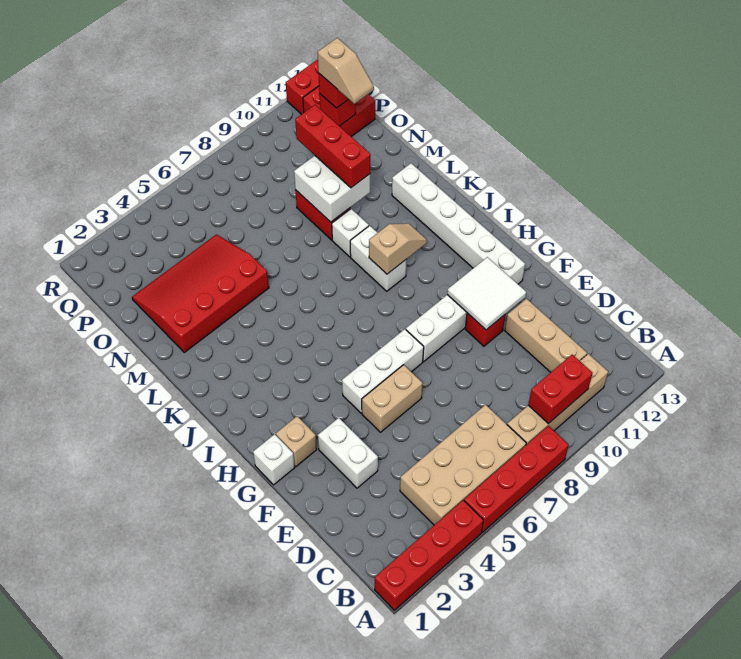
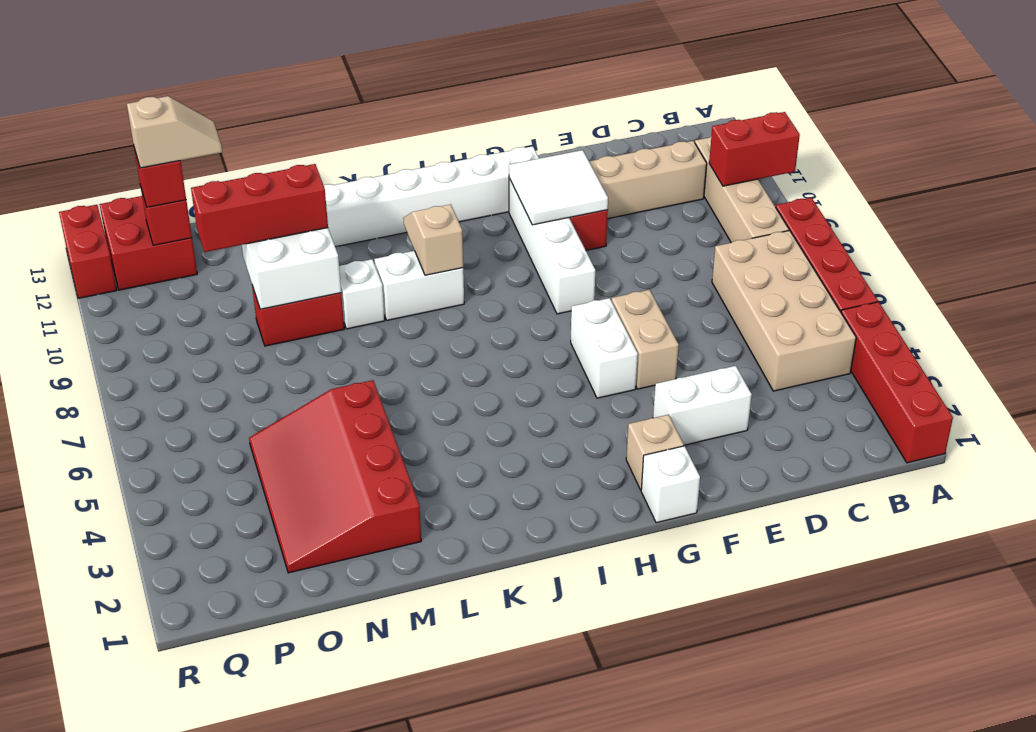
red brick B9:B10 level 2 -> red brick A10:B10 level 2
white brick G5:G7 level 1 -> white brick G5:G6 level 1

